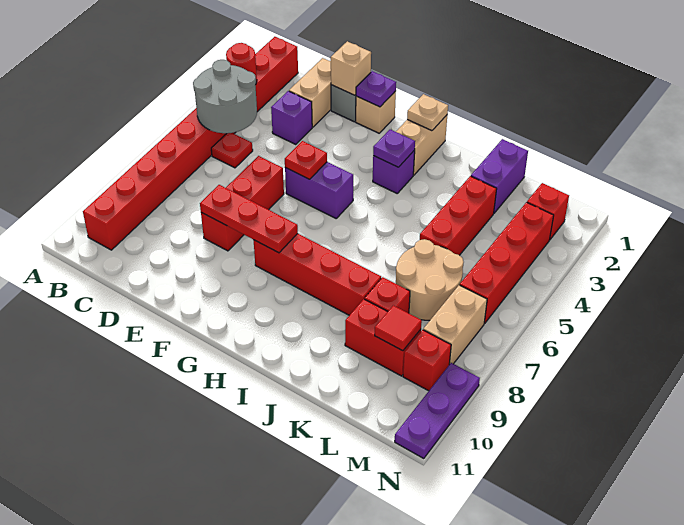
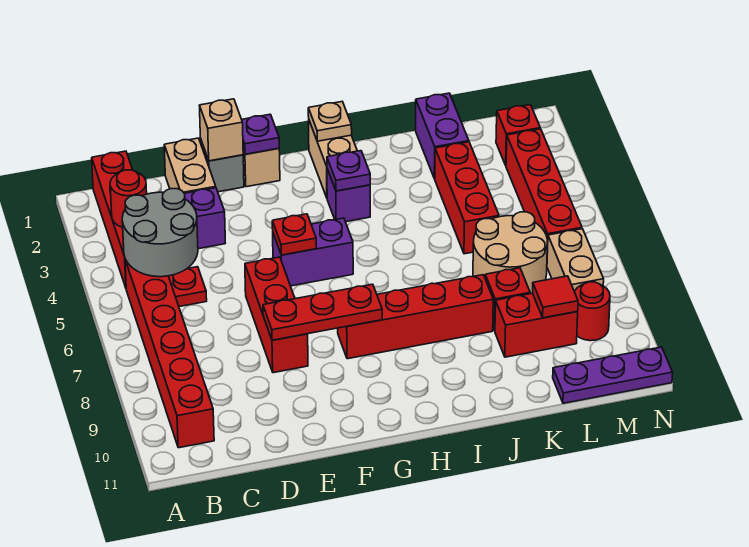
red brick M9 level 1 -> red round brick M9 level 1
purple plate N9:N11 level 1 -> purple plate L11:N11 level 1

